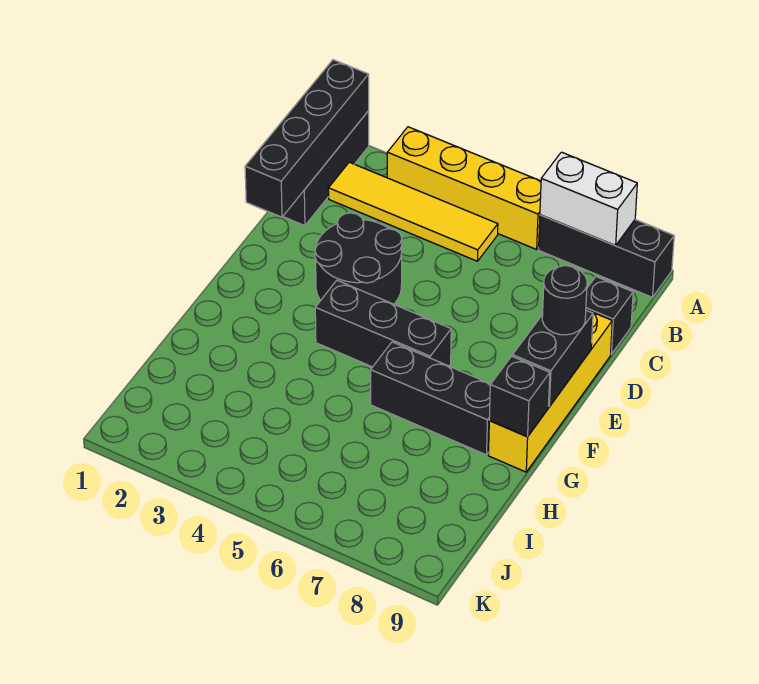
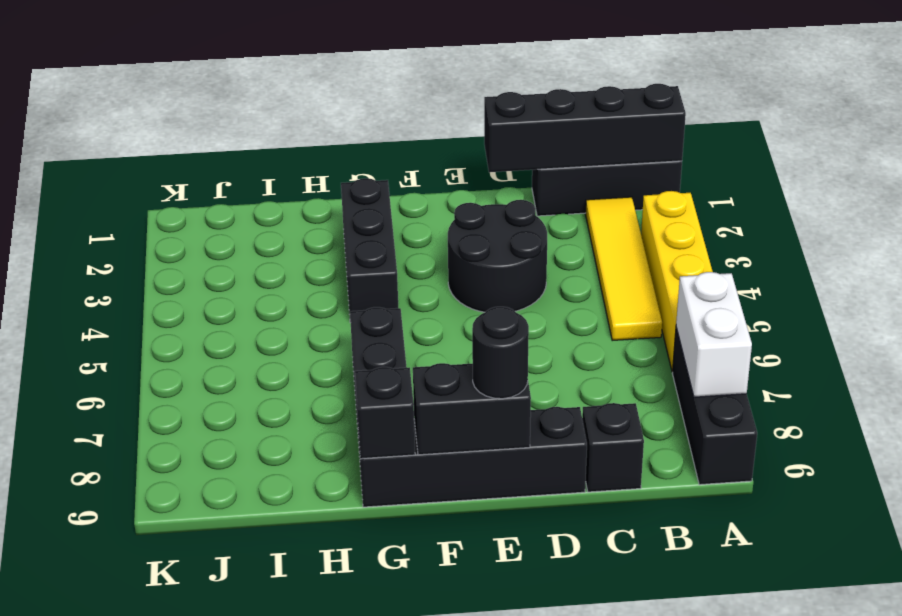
yellow brick D9:G9 level 1 -> black brick D9:G9 level 1
black brick F4:F6 level 1 -> black brick G2:G4 level 1

